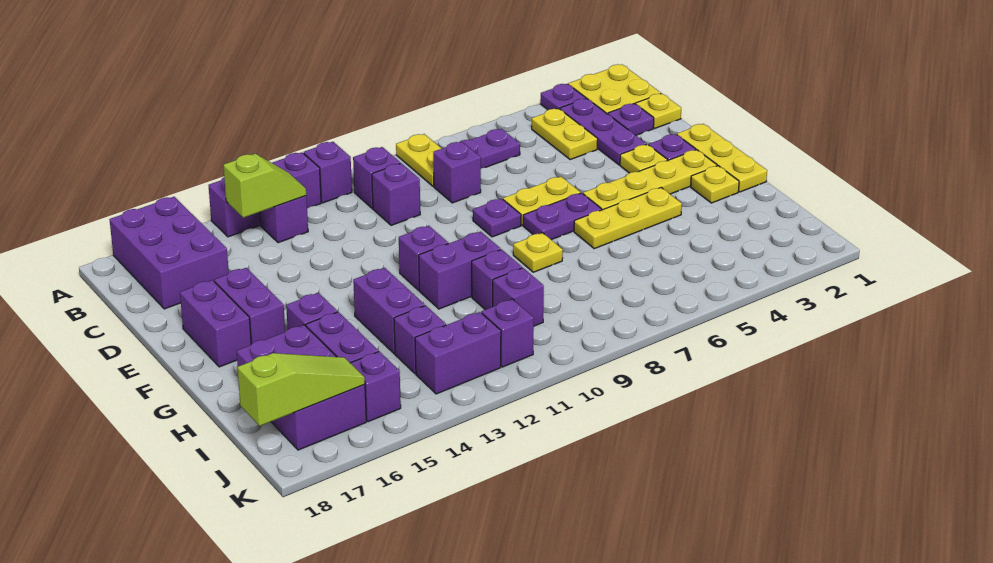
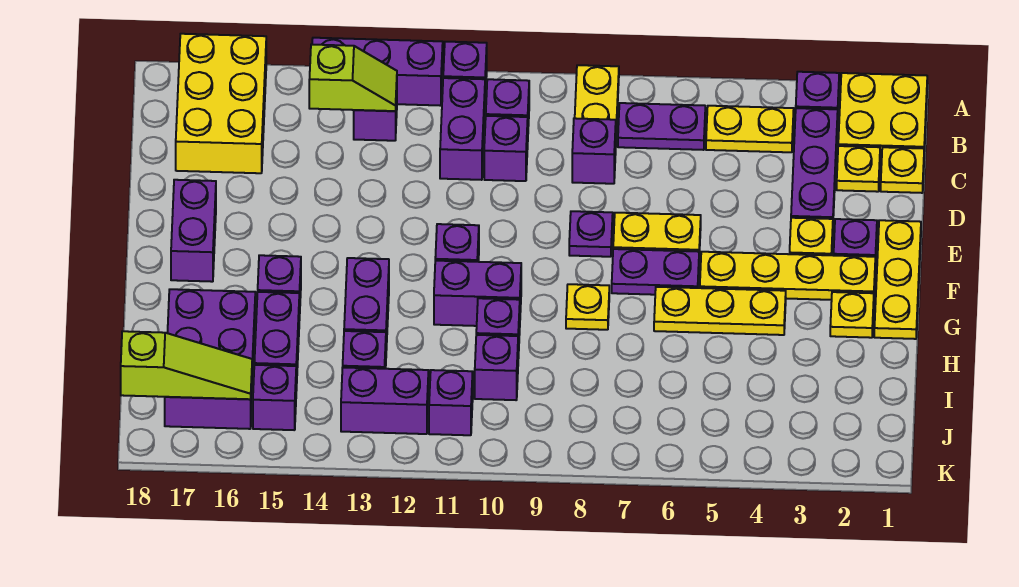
purple brick A16:C17 level 1 -> yellow brick A16:C17 level 1
yellow plate B4:C4 level 1 -> yellow plate B4:B5 level 1
purple plate C2 level 1 -> yellow plate C2 level 1
purple brick E16:F16 level 1 -> purple brick B11:C11 level 1

